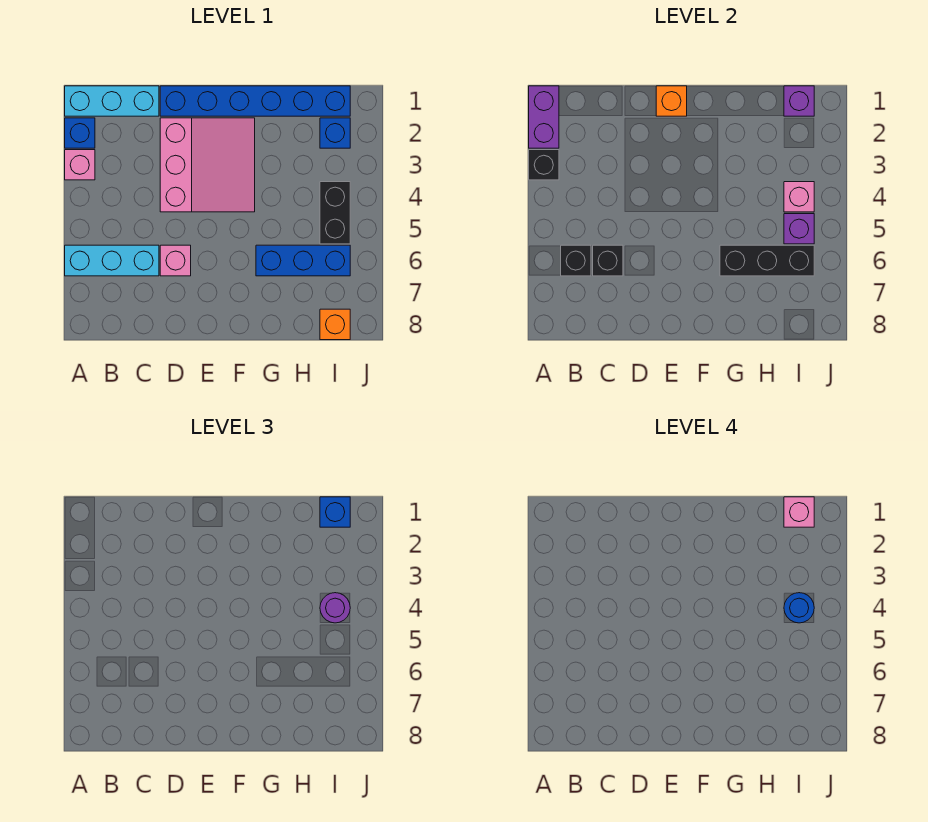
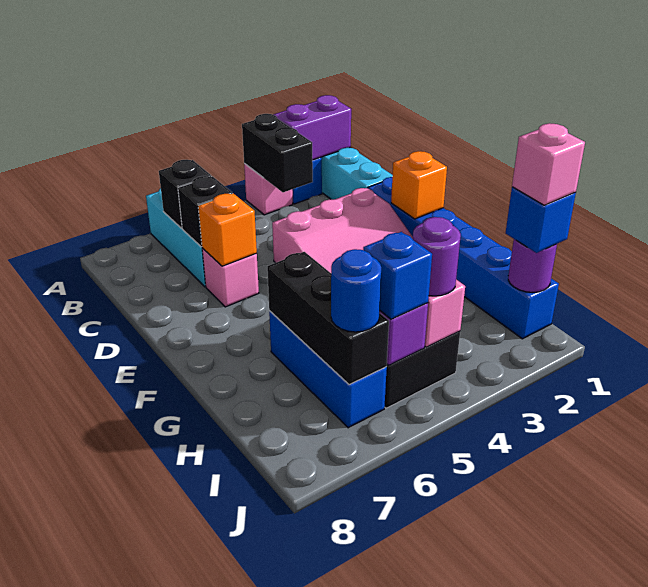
black brick A3 level 2 -> black brick A3:B3 level 2
purple brick I1 level 2 -> purple round brick I1 level 2
blue brick I2 level 1 -> blue brick I5 level 3
blue round brick I4 level 4 -> blue round brick I6 level 3
orange brick I8 level 1 -> orange brick D6 level 2

